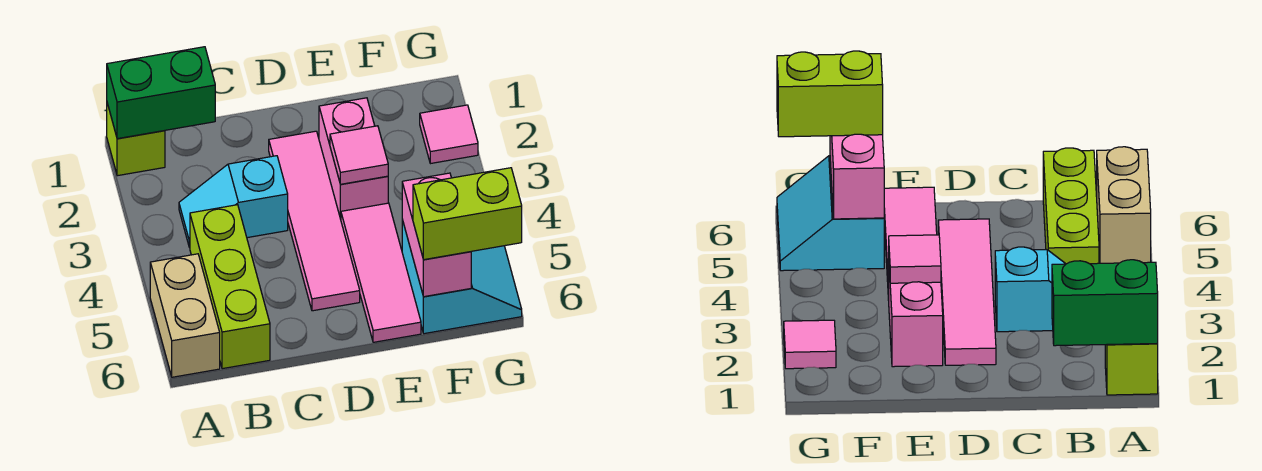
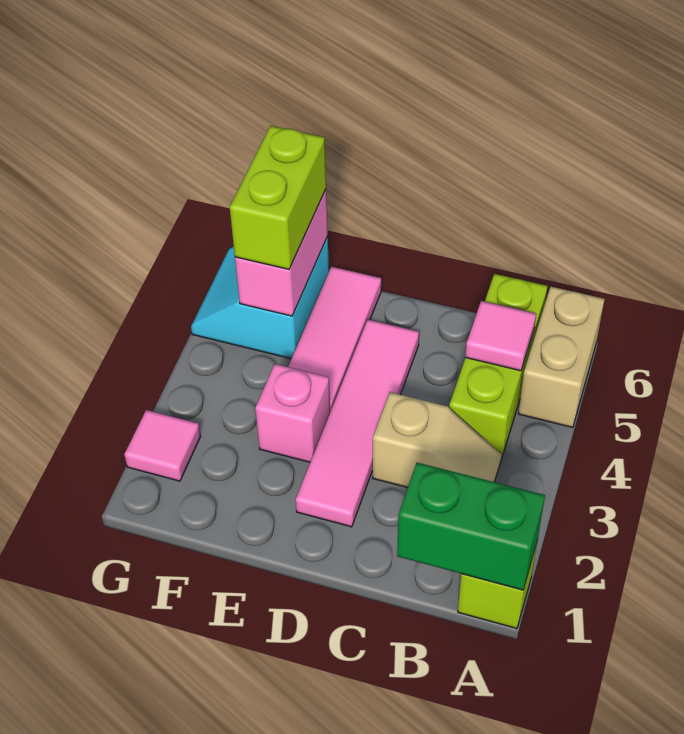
cyan slope B3:C3 level 1 top C -> tan slope B3:C3 level 1 top C
pink brick E2:E3 level 1 -> pink brick E3 level 1
pink tile E3 level 2 -> pink tile B5 level 2
lime brick F6:G6 level 3 -> lime brick F5:F6 level 3

